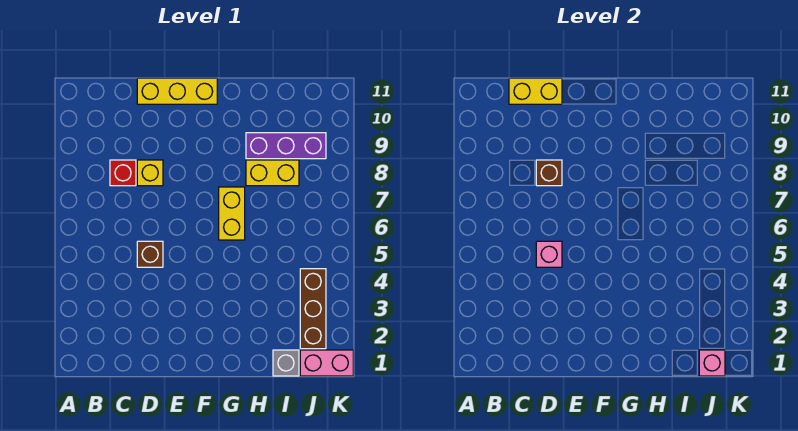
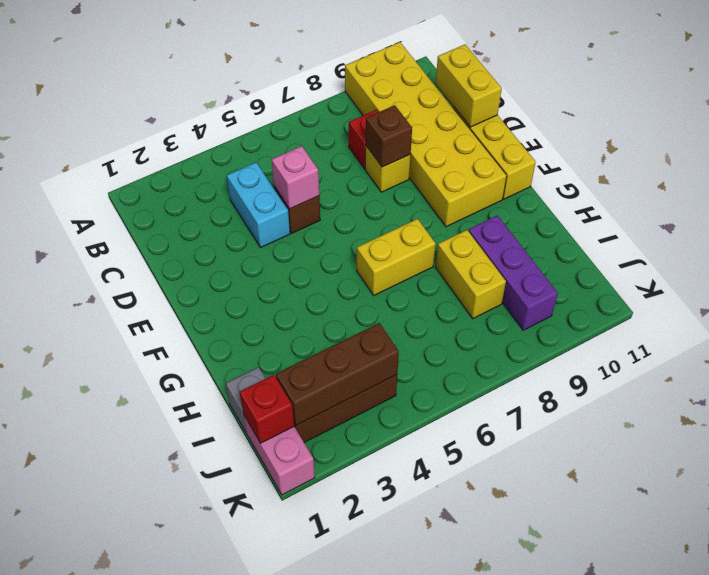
none -> yellow brick A9:F10 level 1
none -> cyan brick C4:D4 level 1
pink brick J1 level 2 -> red brick J1 level 2
none -> brown brick J2:J4 level 2

